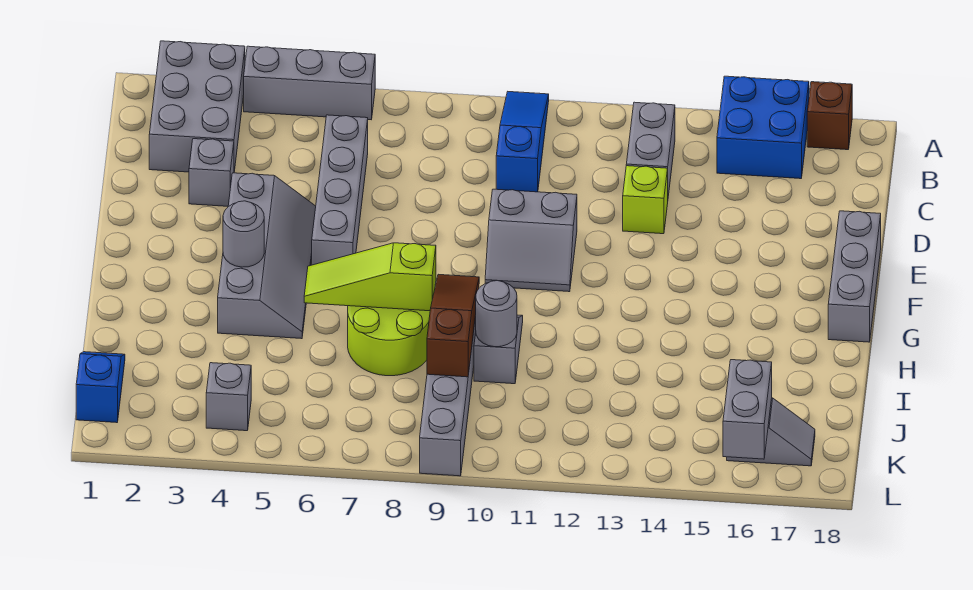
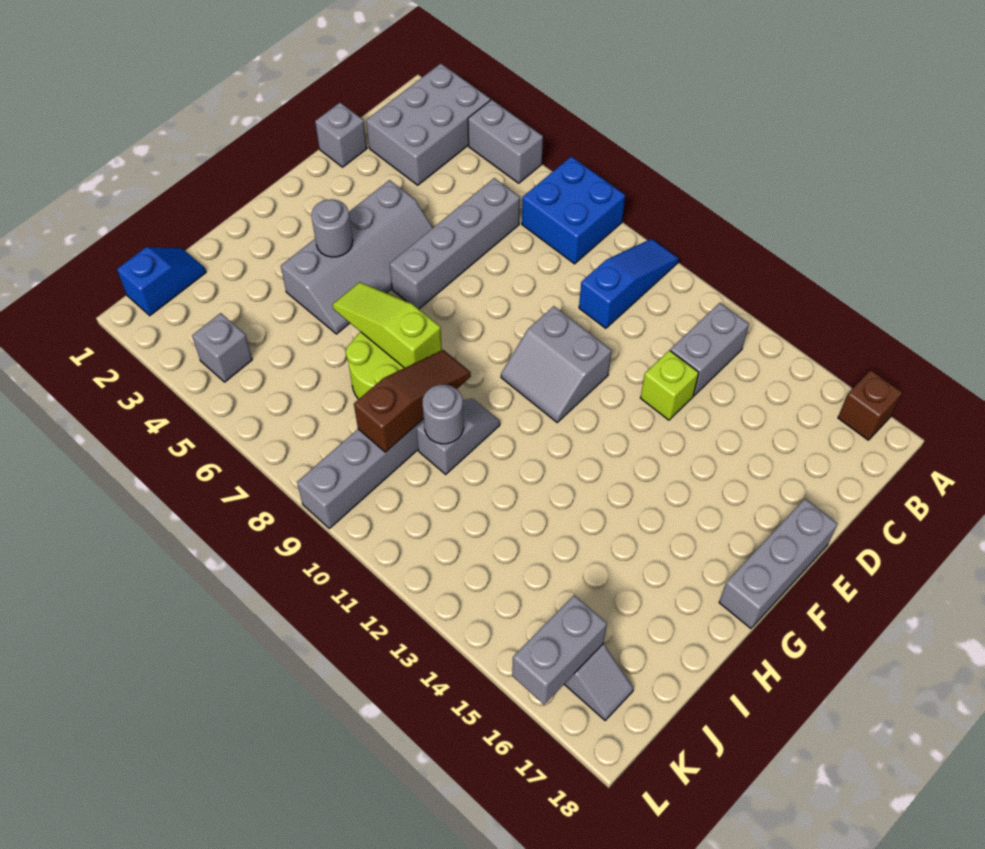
grey brick A4:A6 level 1 -> grey brick A4:A5 level 1
blue brick A15:B16 level 1 -> blue brick A7:B8 level 1
grey brick D3 level 1 -> grey brick D1 level 1

